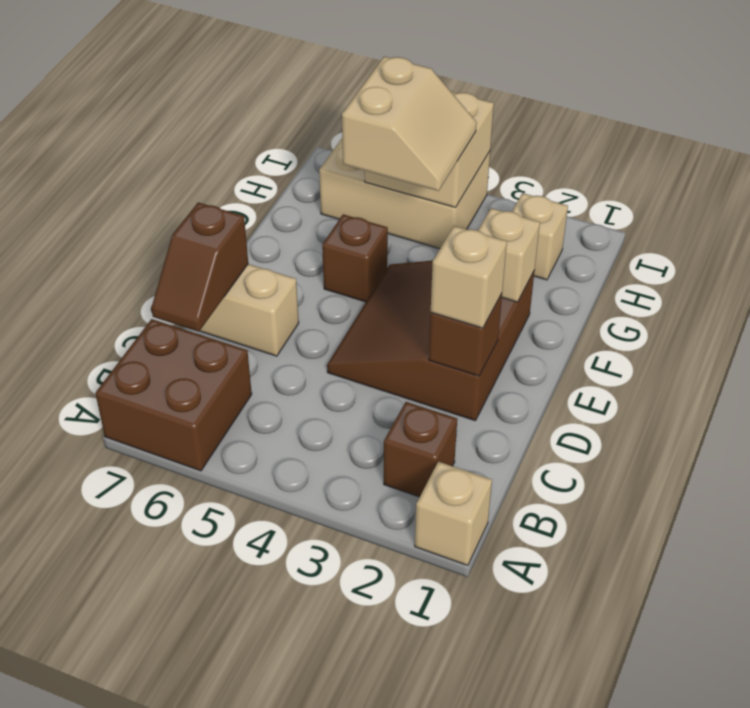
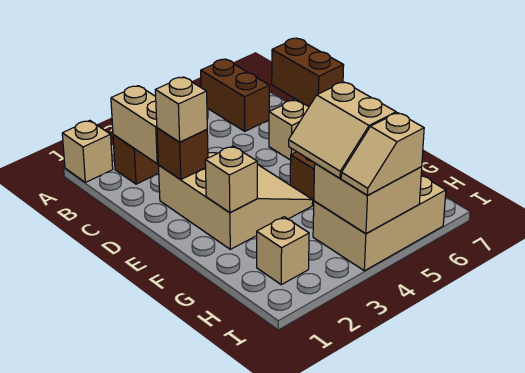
brown brick A6:B7 level 1 -> brown brick A6:B6 level 1
none -> tan brick B2:C2 level 2
brown slope C7:D7 level 2 top D -> brown brick C7:D7 level 2
brown slope D2:F4 level 1 top 2 -> tan slope D2:F4 level 1 top 2
none -> tan slope I4:I5 level 3 top 5

